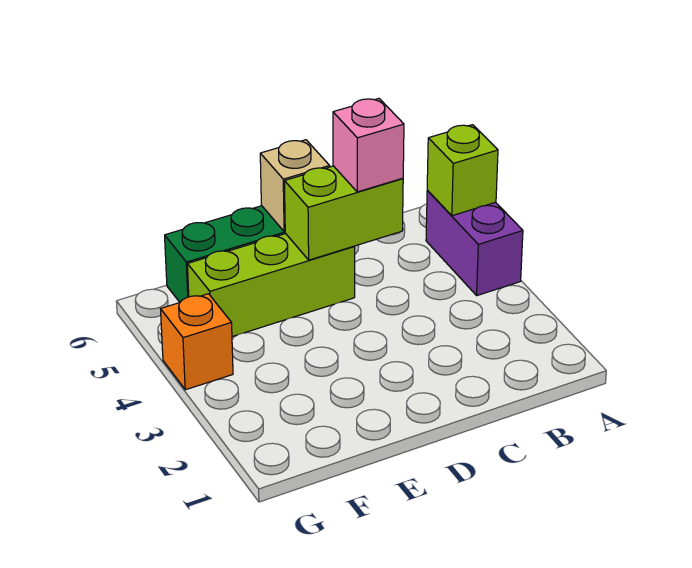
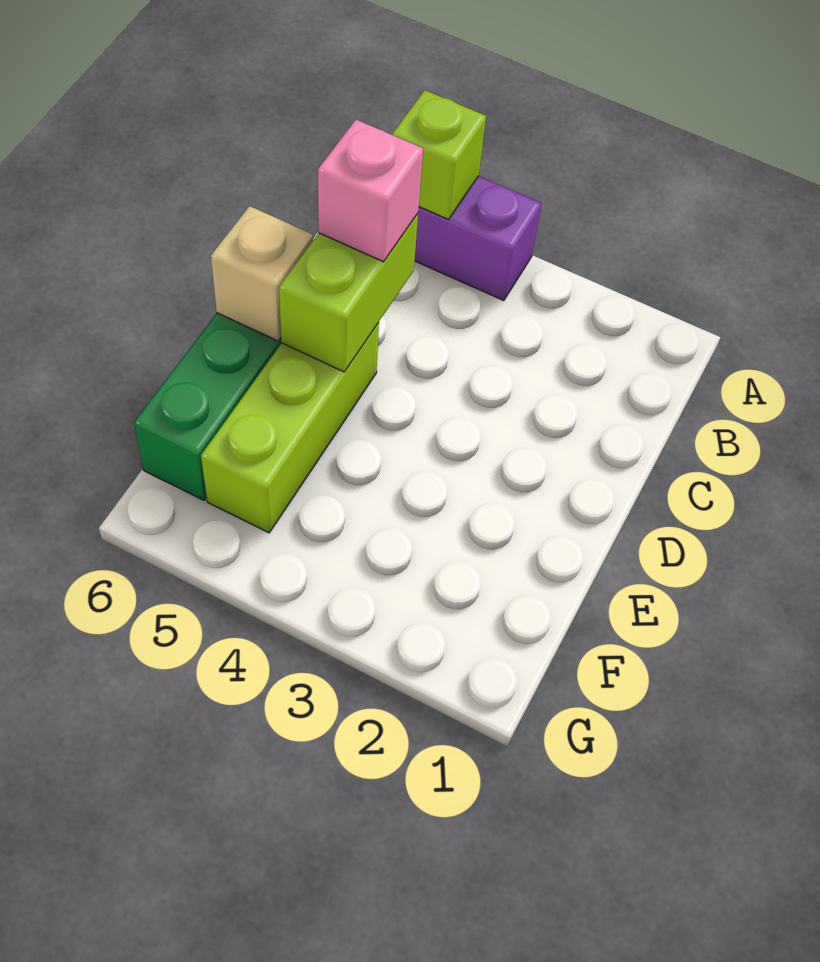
orange brick G4 level 1 -> none

